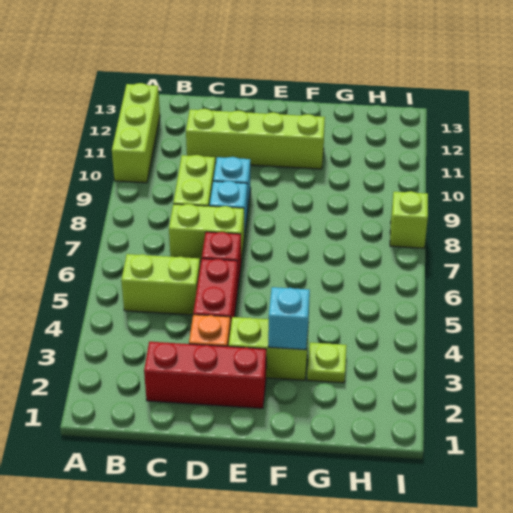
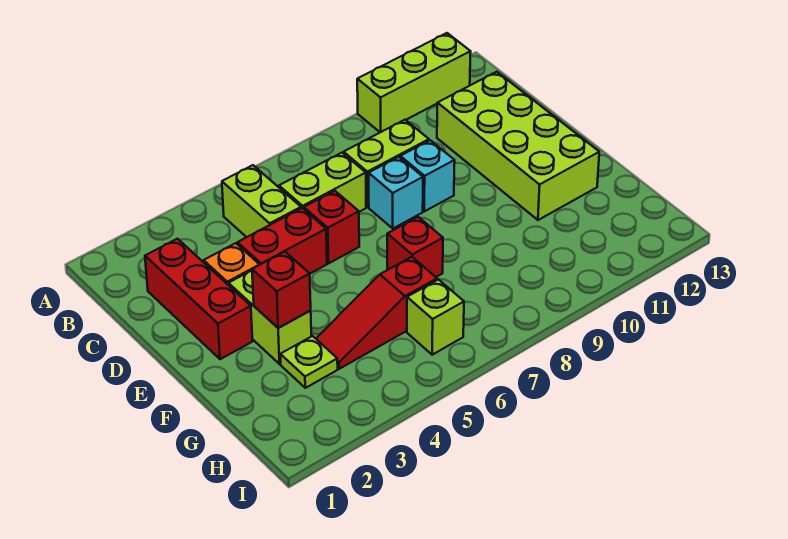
lime brick C7:D7 level 1 -> lime brick C6:C7 level 1
lime brick C11:F11 level 1 -> lime brick C11:F12 level 1
cyan brick F3 level 2 -> red brick F3 level 2
none -> red brick F7 level 1
none -> red slope G4:G6 level 1 top 6
lime brick I8 level 1 -> lime brick H6 level 1

